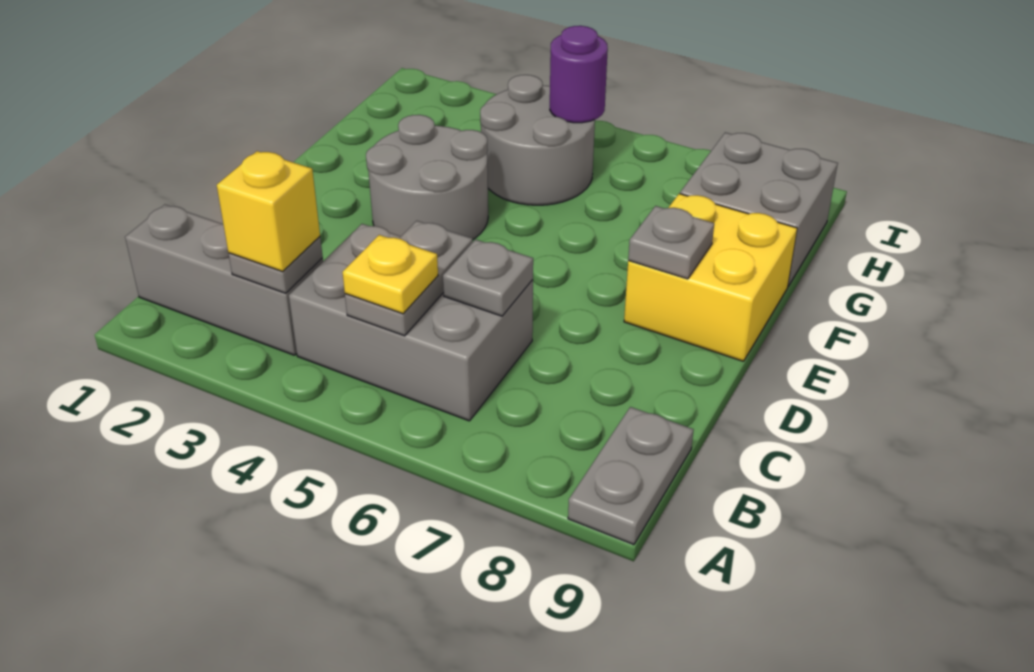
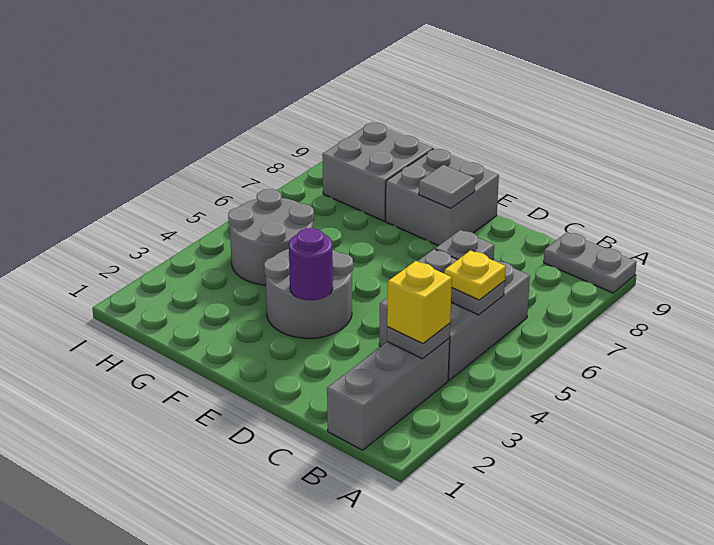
yellow brick E8:F9 level 1 -> grey brick E8:F9 level 1
grey plate E8 level 2 -> grey tile E8 level 2
purple round brick H5 level 2 -> purple round brick E3 level 2

